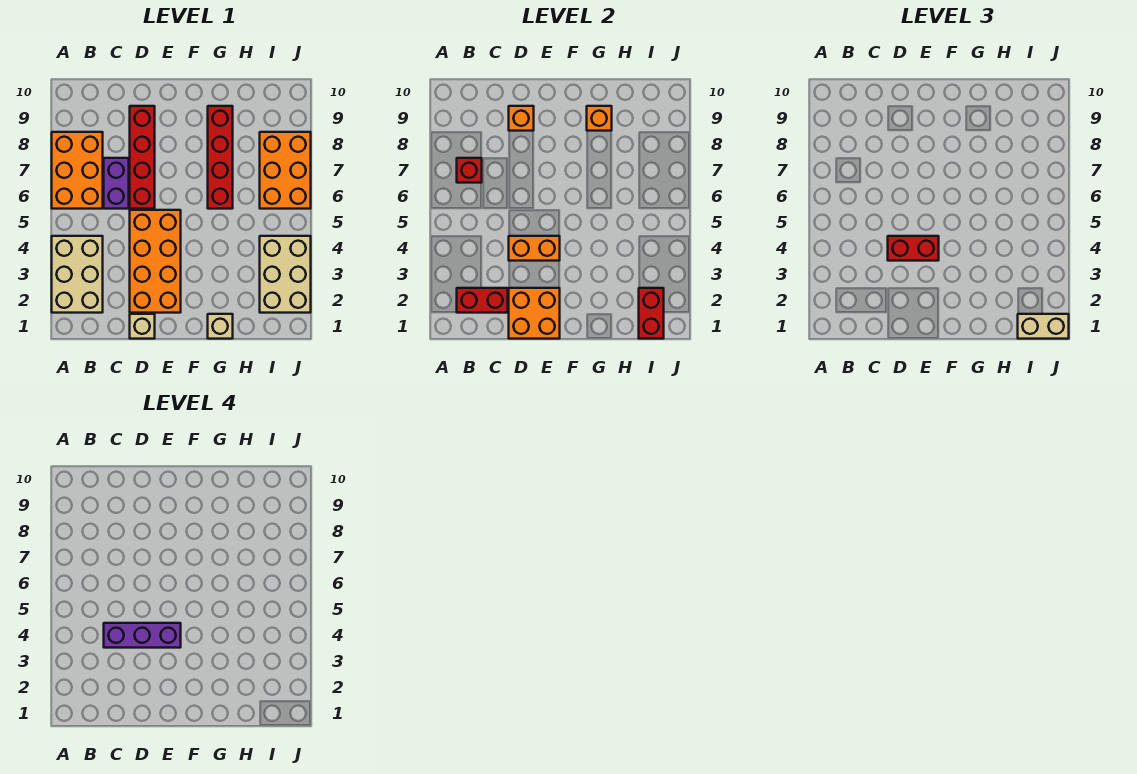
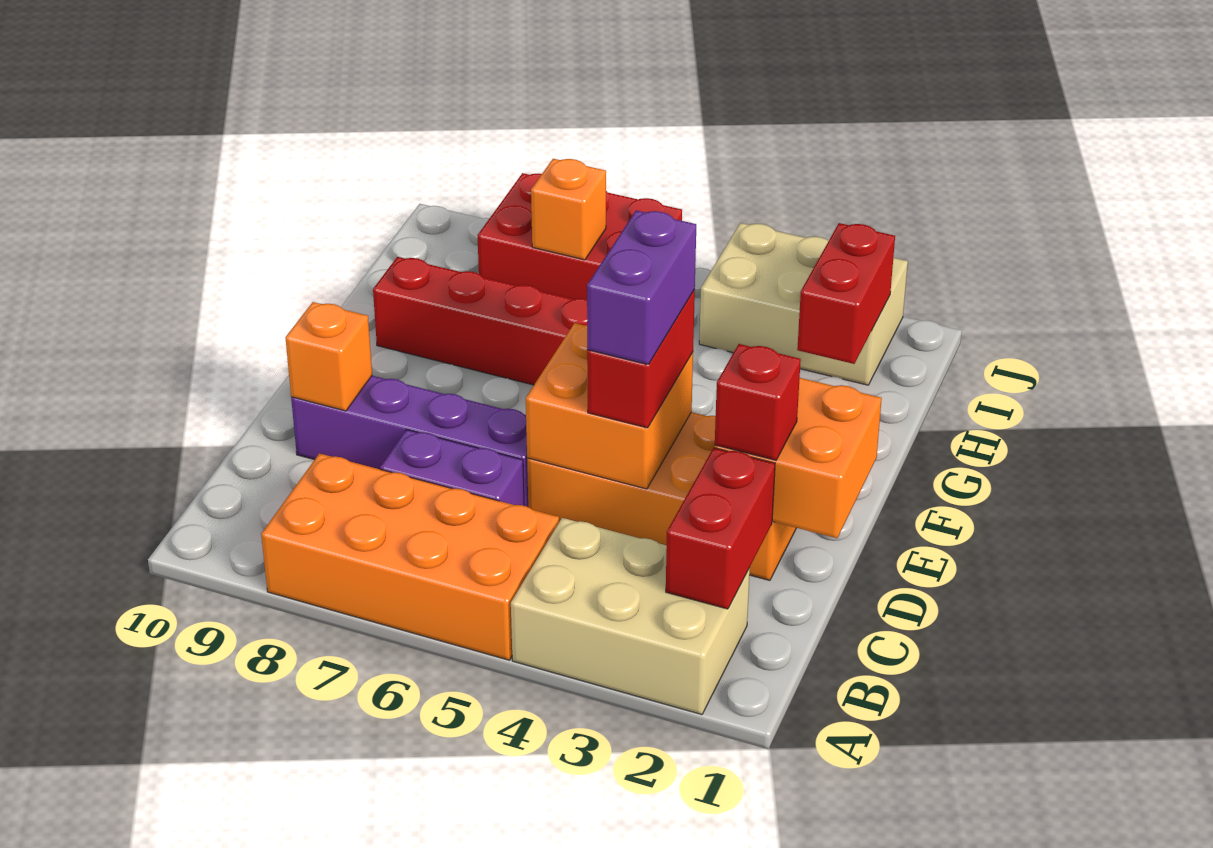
orange brick A6:B8 level 1 -> orange brick A5:B8 level 1
red brick B7 level 2 -> red brick D2 level 3
purple brick C4:E4 level 4 -> purple brick D4:E4 level 4
tan brick D1 level 1 -> none
orange brick D4:E4 level 2 -> orange brick D4:E5 level 2
red brick D6:D9 level 1 -> purple brick D6:D9 level 1
tan brick G1 level 1 -> none
orange brick G9 level 2 -> orange brick I7 level 2
red brick I1:I2 level 2 -> red brick H2:I2 level 2
tan brick I1:J1 level 3 -> none
orange brick I6:J8 level 1 -> red brick I6:J8 level 1

